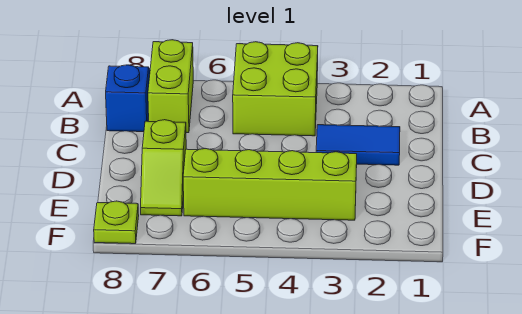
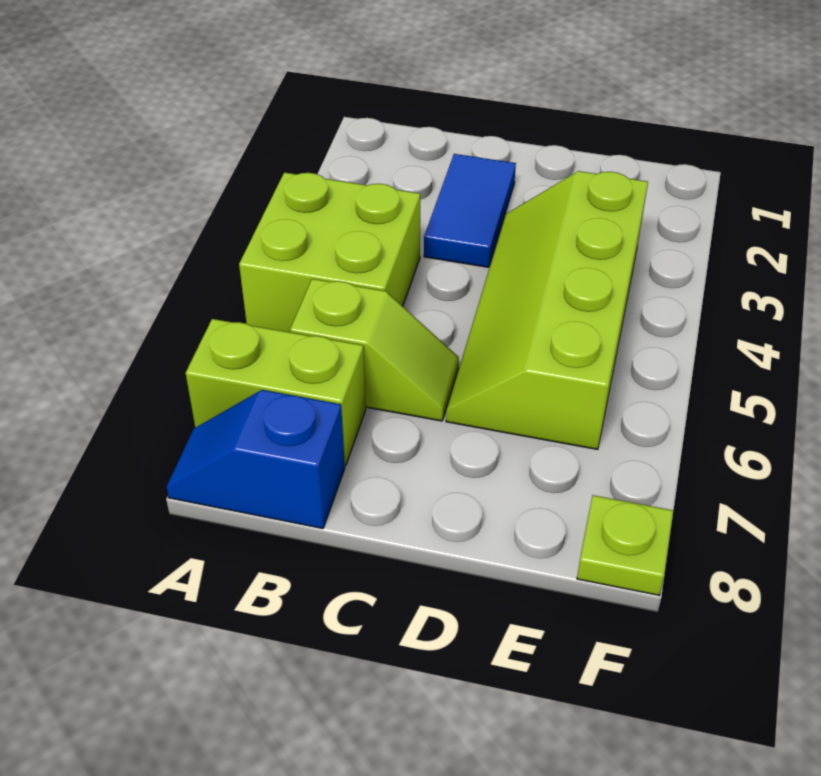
lime slope D7:E7 level 1 top D -> lime slope B6:C6 level 1 top B

